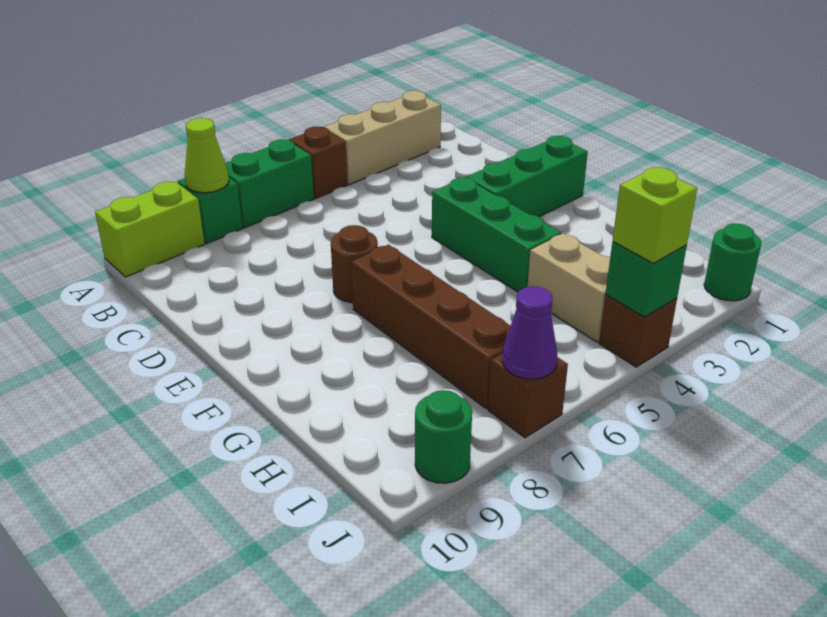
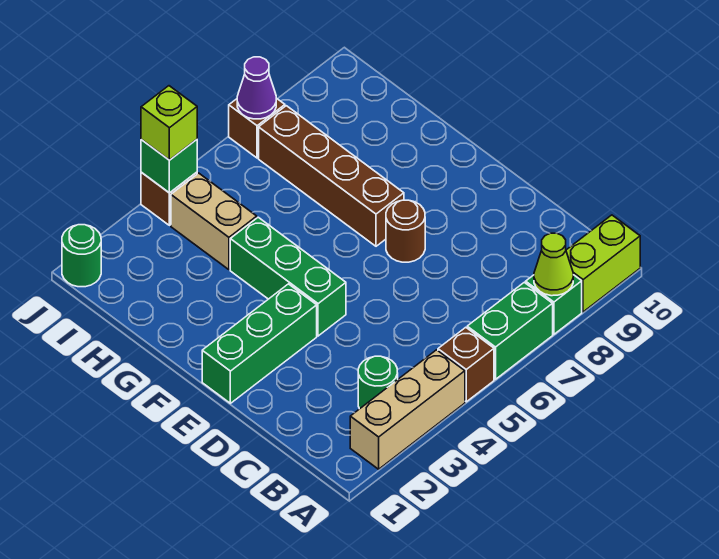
green round brick J9 level 1 -> green round brick B3 level 1

